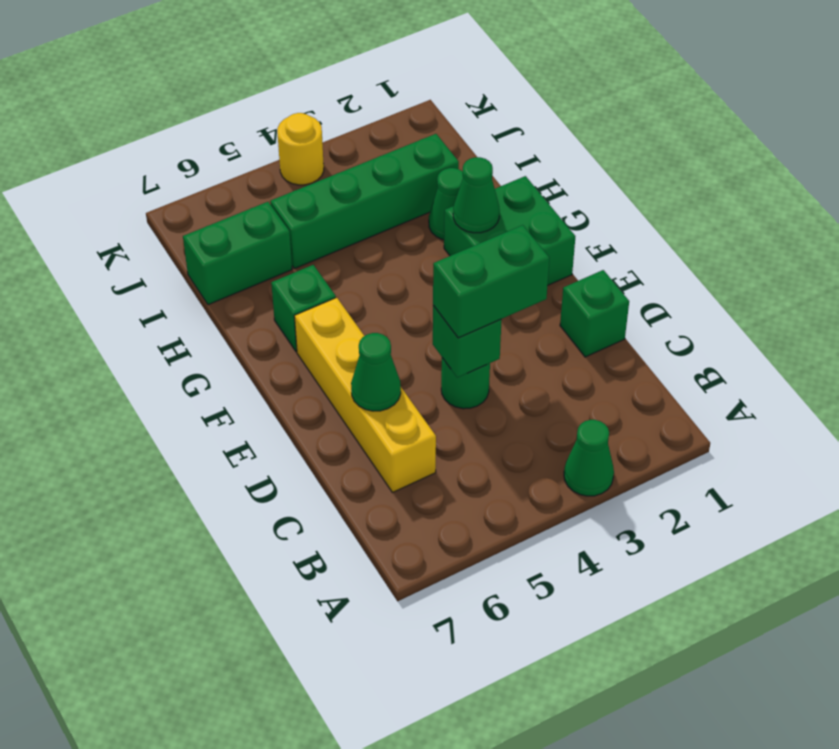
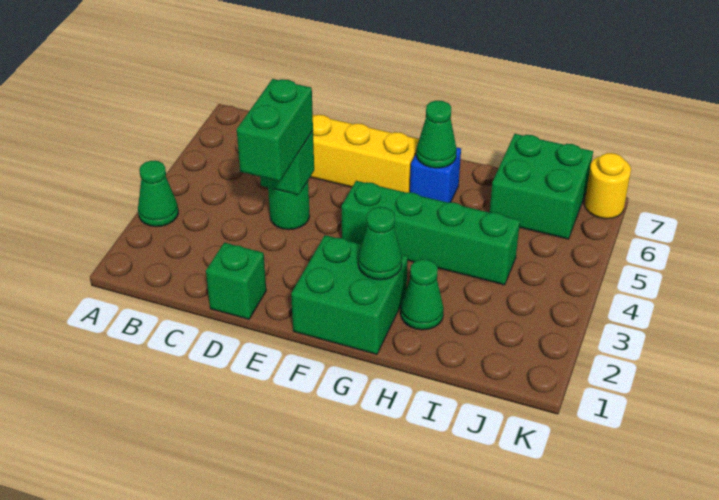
green cone D6 level 2 -> green cone G6 level 2
green brick G6 level 1 -> blue brick G6 level 1
green brick I2:I5 level 1 -> green brick F4:I4 level 1
green brick I6:I7 level 1 -> green brick I6:J7 level 1
yellow round brick K4 level 1 -> yellow round brick K7 level 1

